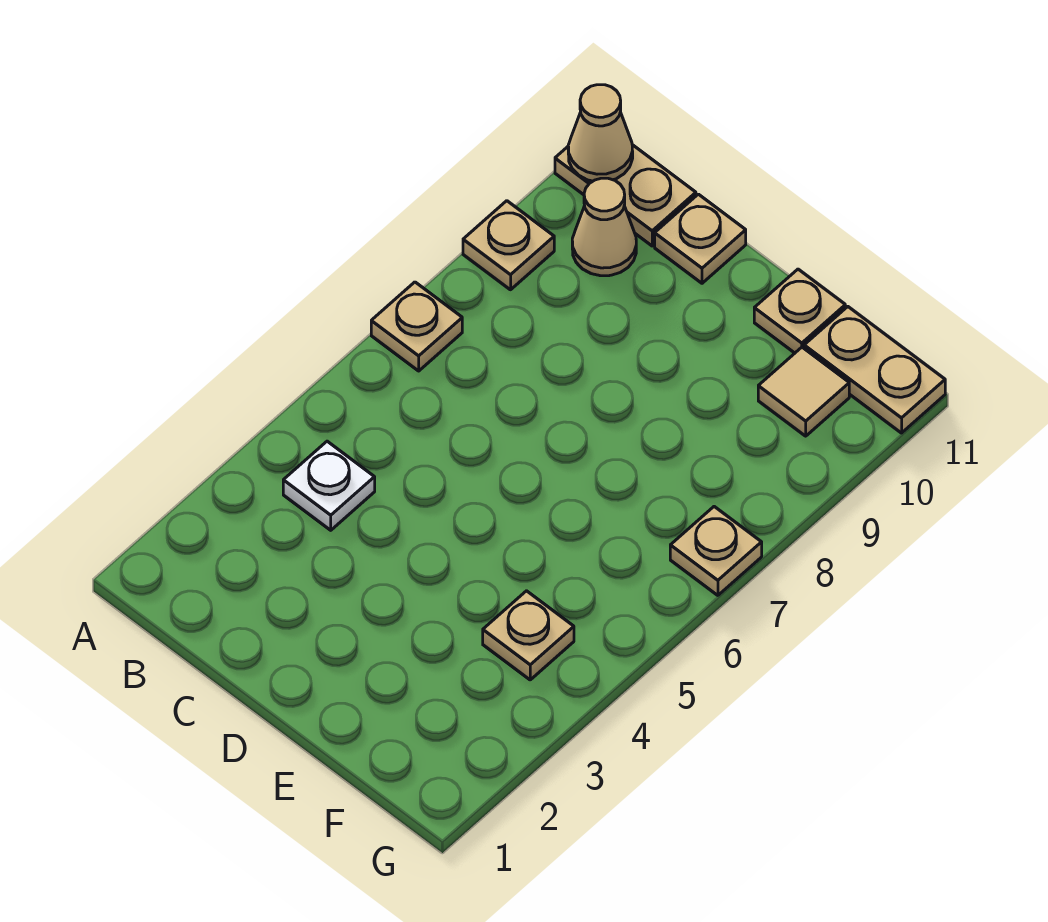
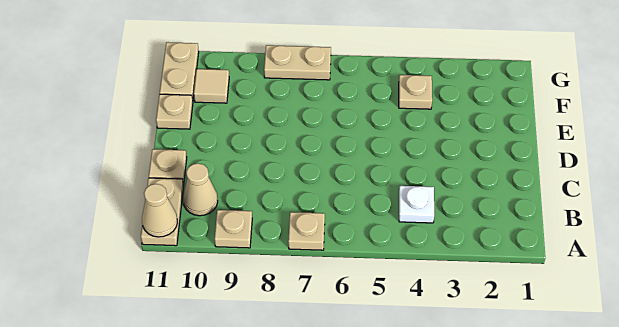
tan plate G7 level 1 -> tan plate G7:G8 level 1

